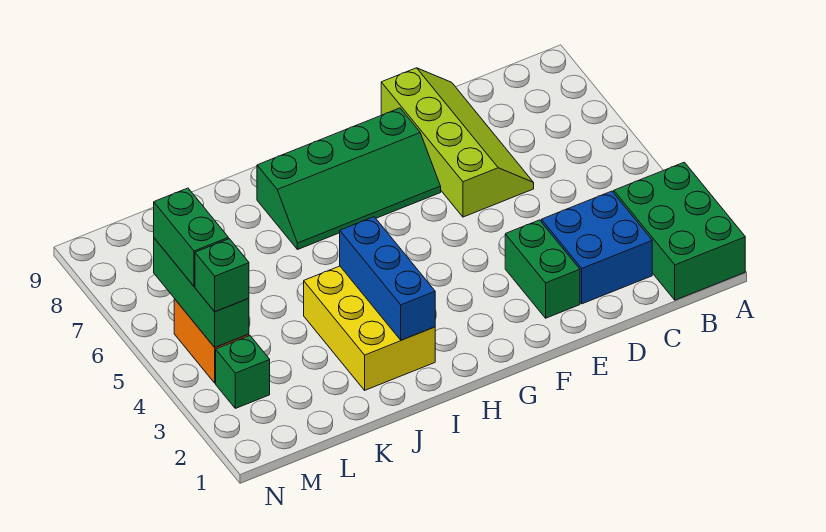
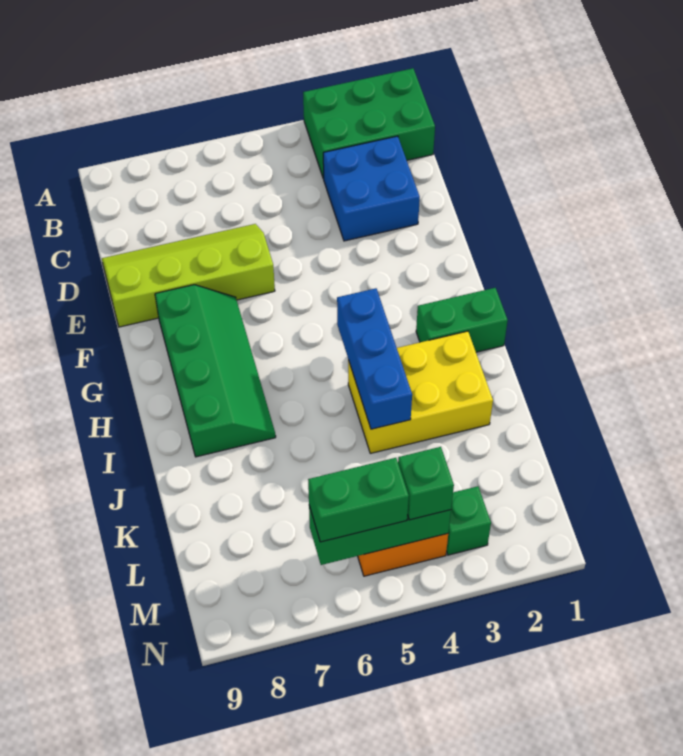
green brick E2:E3 level 1 -> green brick H1:H2 level 1
blue brick I2:I4 level 2 -> blue brick H4:J4 level 2

